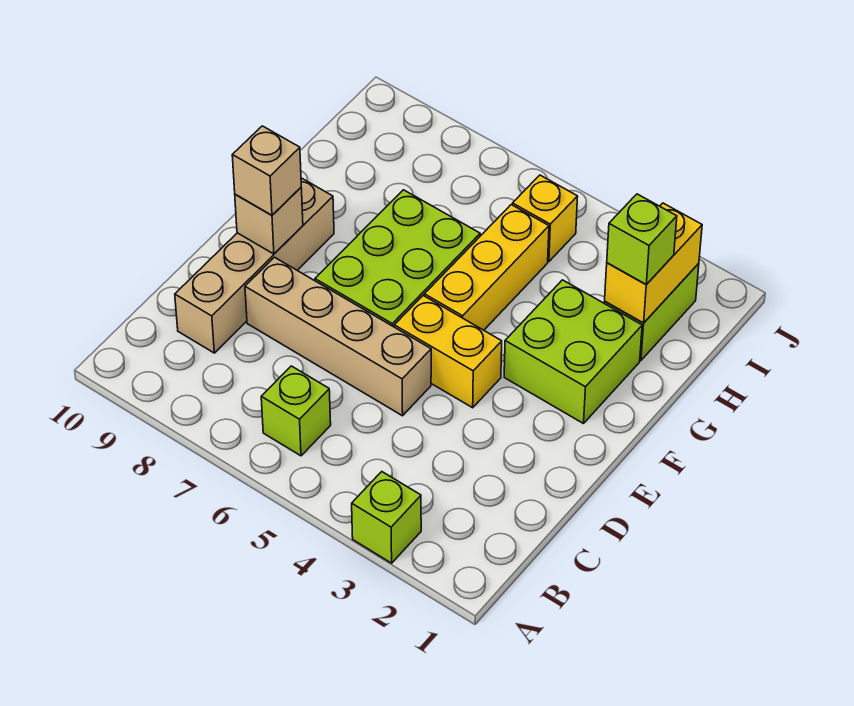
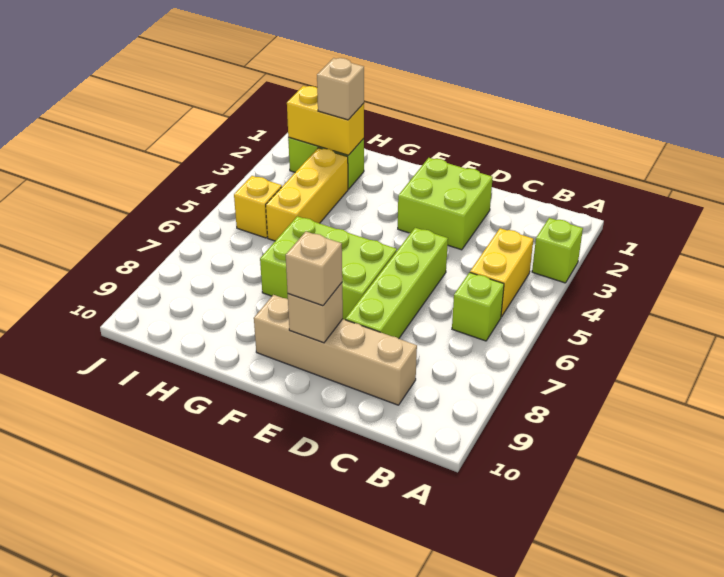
tan brick D5:D8 level 1 -> lime brick D5:D8 level 1
yellow brick E4:E5 level 1 -> yellow brick B4:B5 level 1
lime brick F2:G3 level 1 -> lime brick D2:E3 level 1
yellow brick F5:H5 level 1 -> yellow brick H3:H5 level 1
lime brick H2 level 3 -> tan brick H2 level 3

